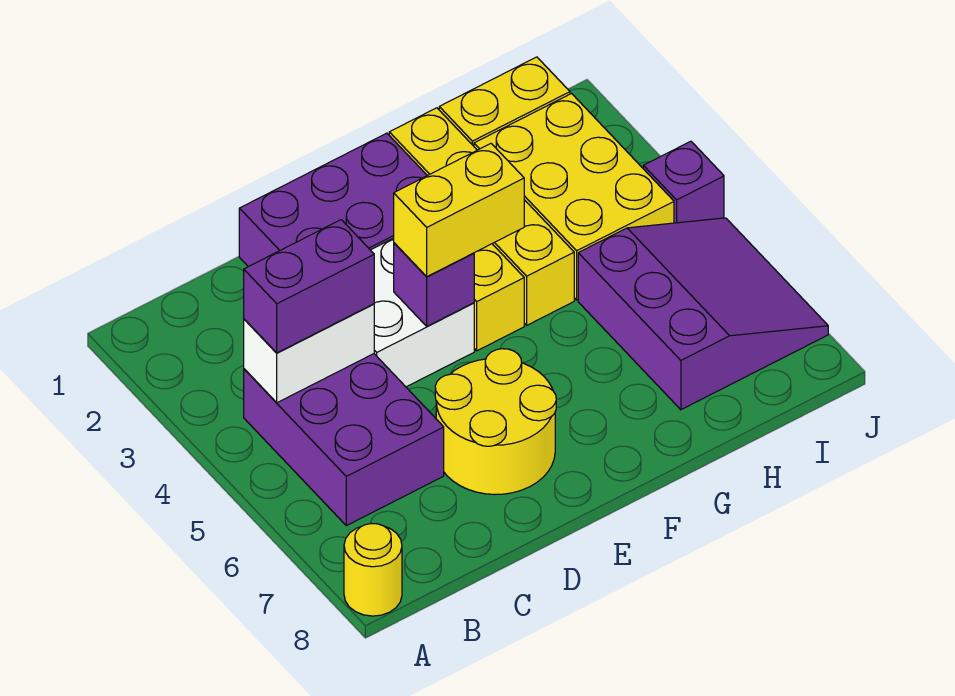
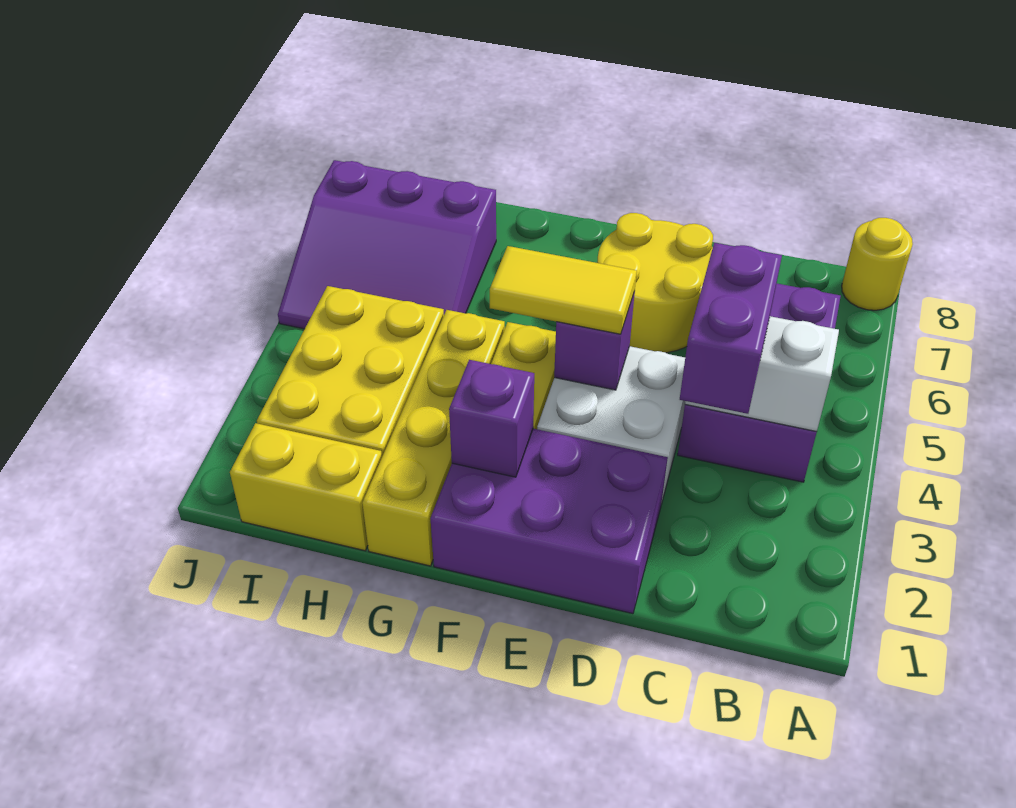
purple brick B4:C4 level 3 -> purple brick C3:C4 level 3
yellow brick E4:F4 level 3 -> yellow tile E4:F4 level 3
purple slope H5:J7 level 1 top H -> purple slope H5:J7 level 1 top 7
purple brick J4 level 1 -> purple brick F2 level 2

